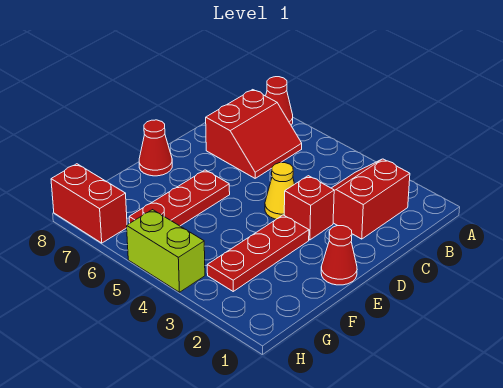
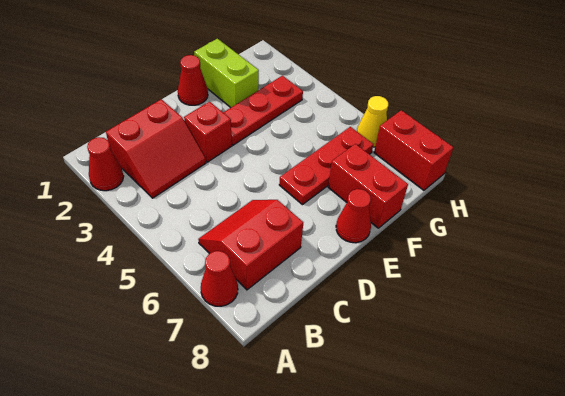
none -> red cone A2 level 1
yellow cone D4 level 1 -> yellow cone H6 level 1
none -> red brick F7:F8 level 1
lime brick H4:H5 level 1 -> lime brick F1:F2 level 1

